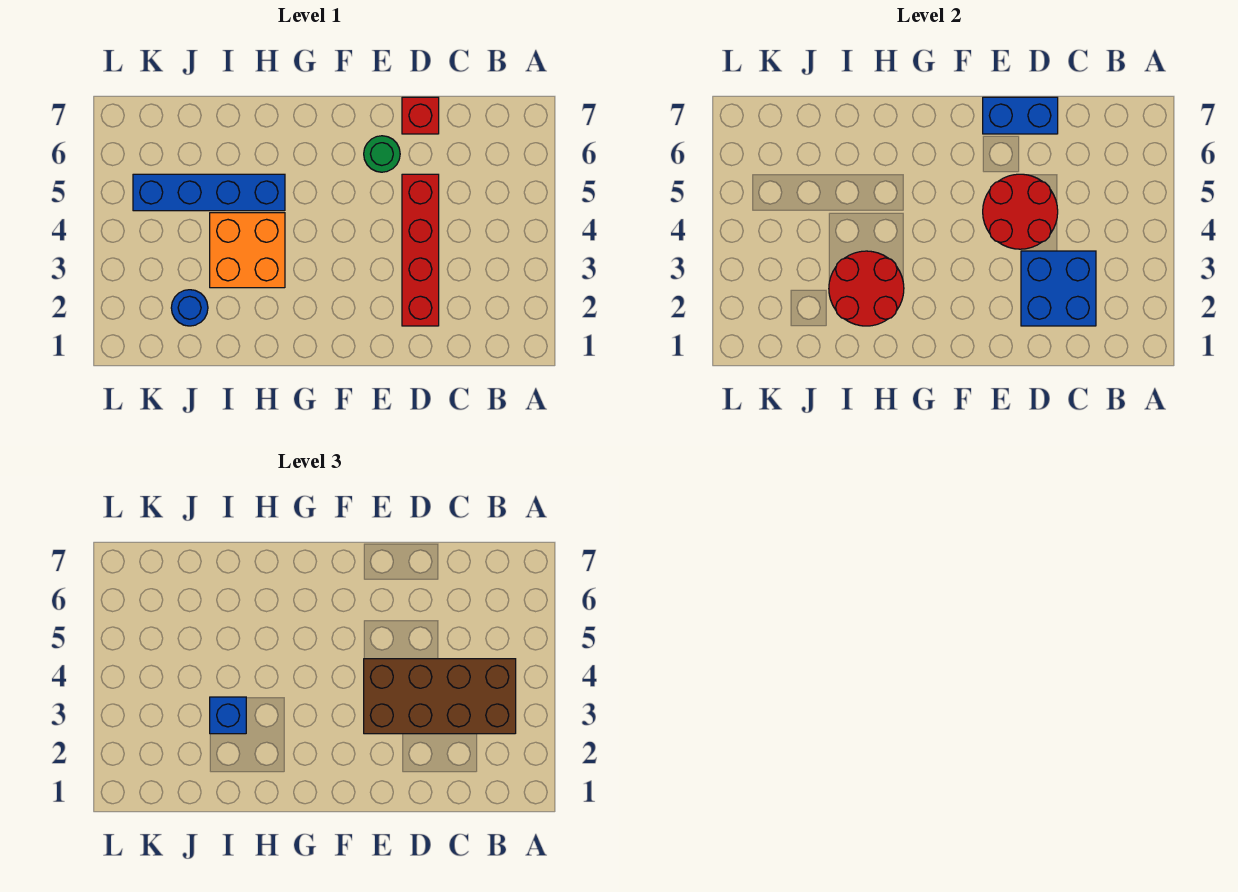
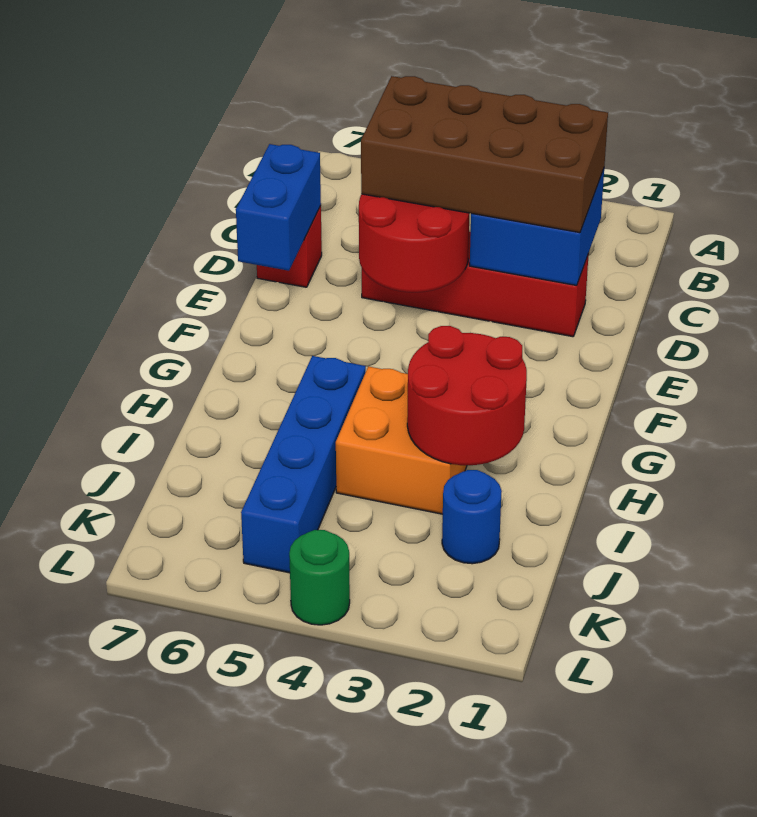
brown brick B3:E4 level 3 -> brown brick C2:D5 level 3
green round brick E6 level 1 -> green round brick L4 level 1
blue brick I3 level 3 -> none

